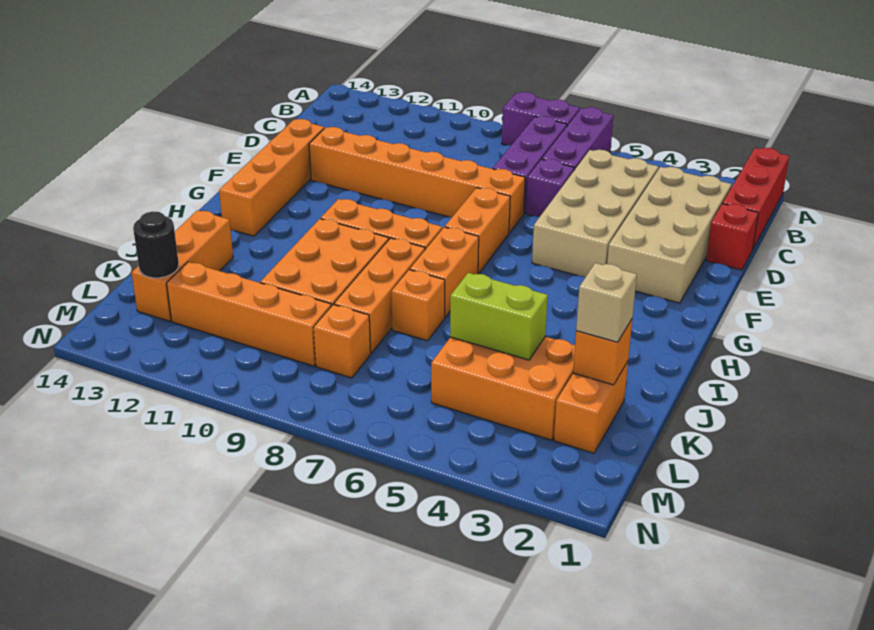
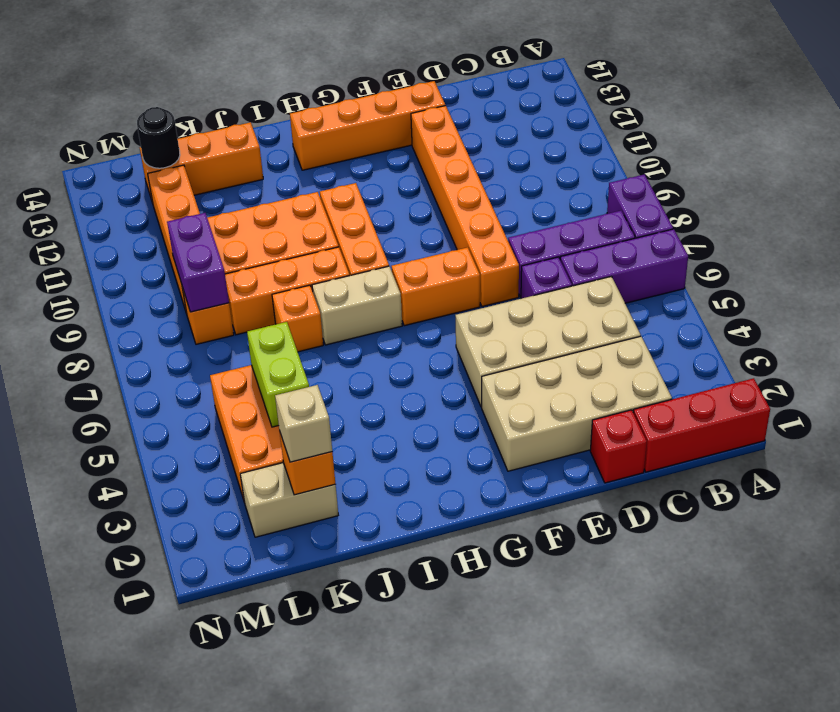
orange brick H7:I7 level 1 -> tan brick H7:I7 level 1
orange brick K2:L2 level 1 -> tan brick K2:L2 level 1
none -> purple brick L8:L9 level 2

